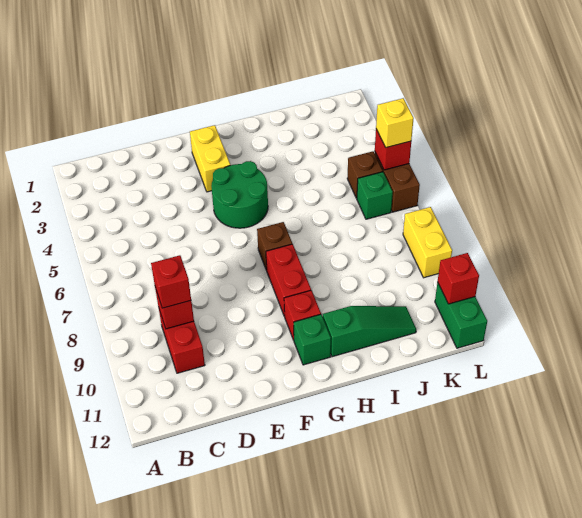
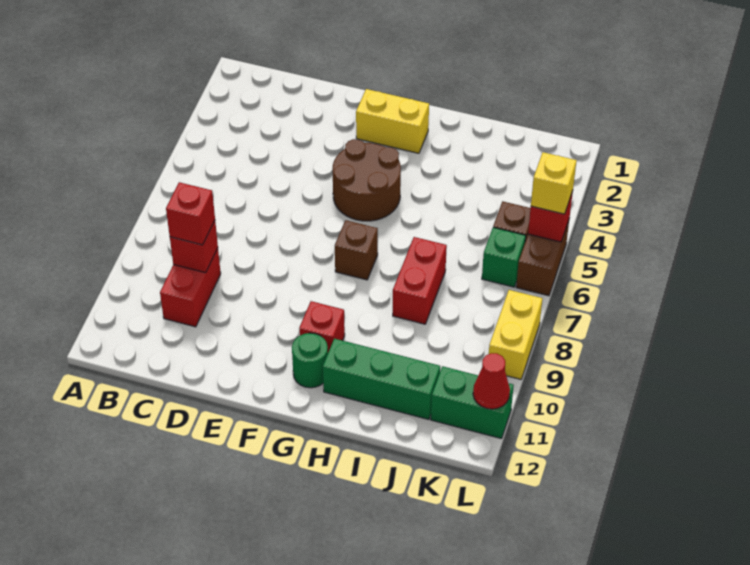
yellow brick F2:F3 level 1 -> yellow brick F2:G2 level 1
green round brick F4:G5 level 1 -> brown round brick F4:G5 level 1
red brick G8:G9 level 1 -> red brick I7:I8 level 1
green brick G11 level 1 -> green round brick G11 level 1
green slope H11:J11 level 1 top H -> green brick H11:J11 level 1
green brick L11:L12 level 1 -> green brick K11:L11 level 1
red brick L11 level 2 -> red cone L11 level 2

